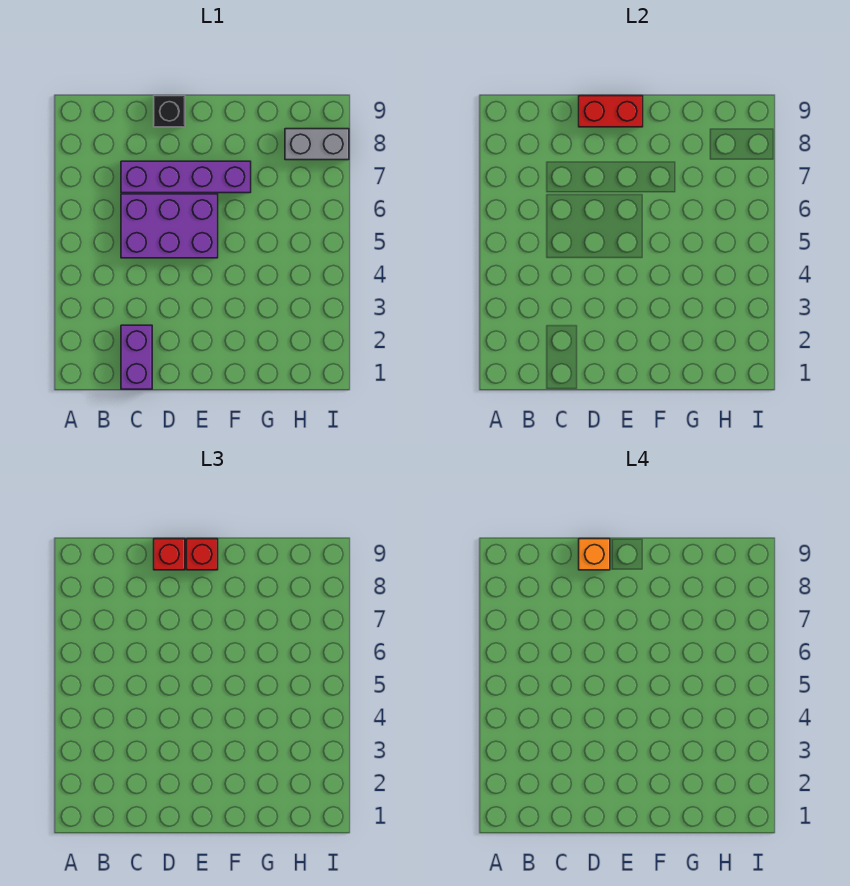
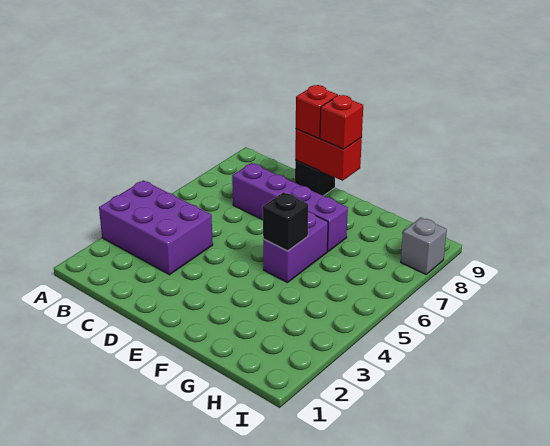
purple brick C1:C2 level 1 -> purple brick F5:F6 level 1
purple brick C5:E6 level 1 -> purple brick A3:C4 level 1
orange brick D9 level 4 -> none
none -> black brick F5 level 2
grey brick H8:I8 level 1 -> grey brick I8 level 1

